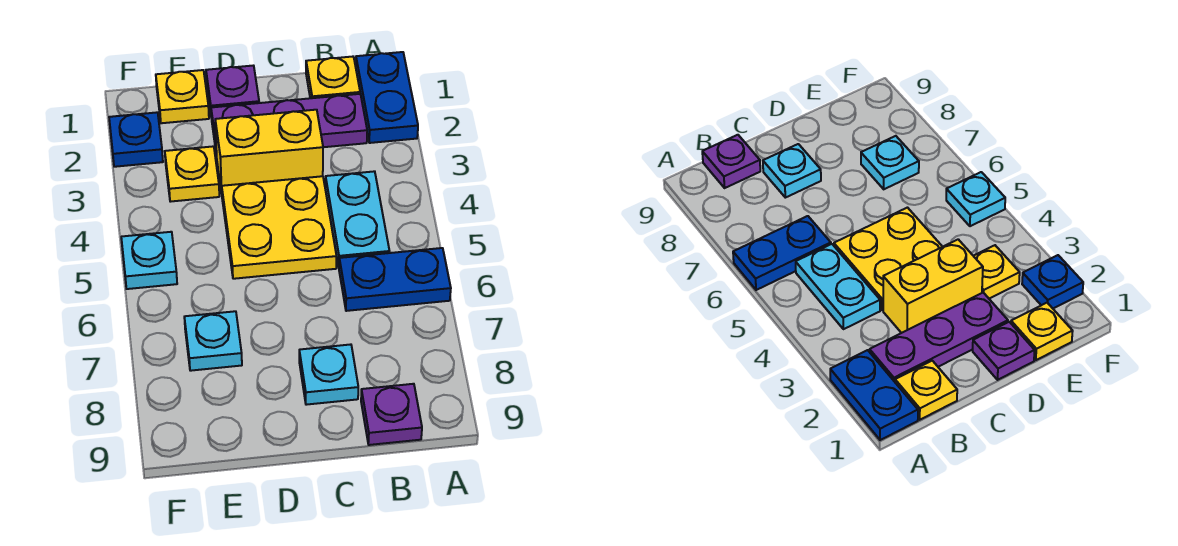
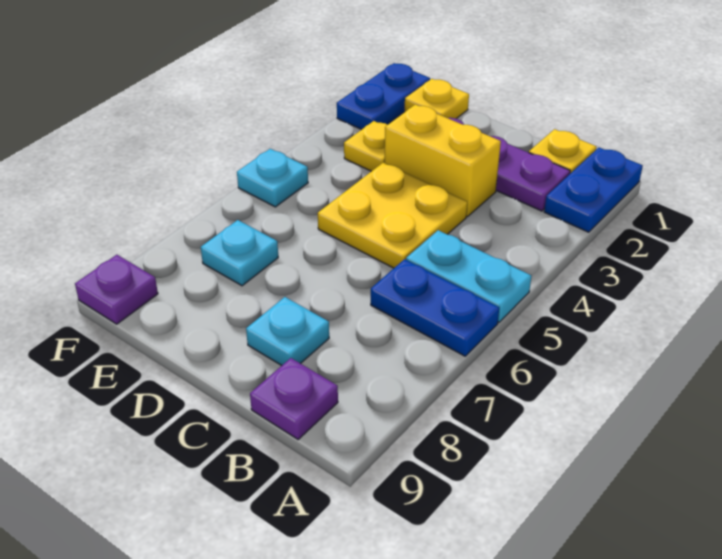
cyan plate B4:B5 level 1 -> cyan plate A5:B5 level 1
purple plate D1 level 1 -> purple plate F9 level 1
blue plate F2 level 1 -> blue plate F1:F2 level 1

